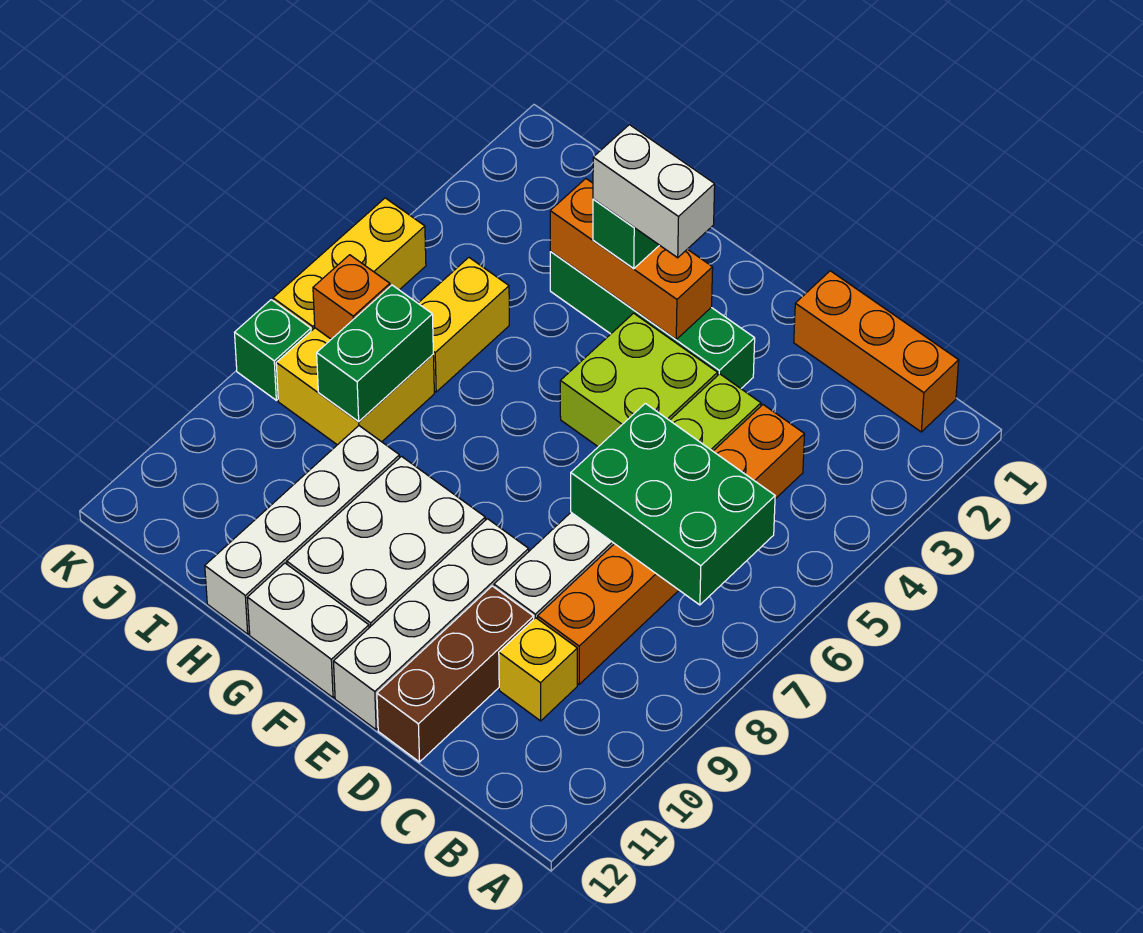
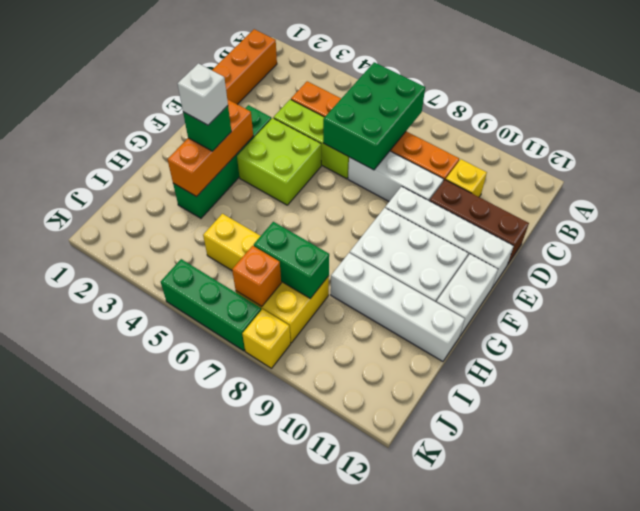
white brick F3:G3 level 4 -> white brick G3 level 4
yellow brick K5:K7 level 1 -> green brick K5:K7 level 1
green brick K8 level 1 -> yellow brick K8 level 1

